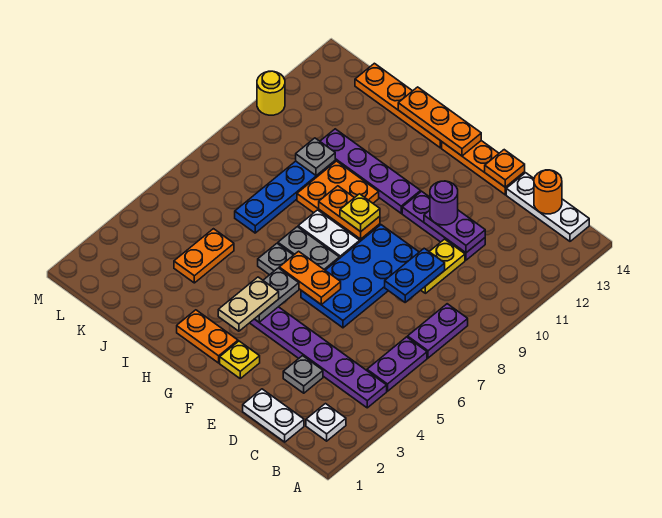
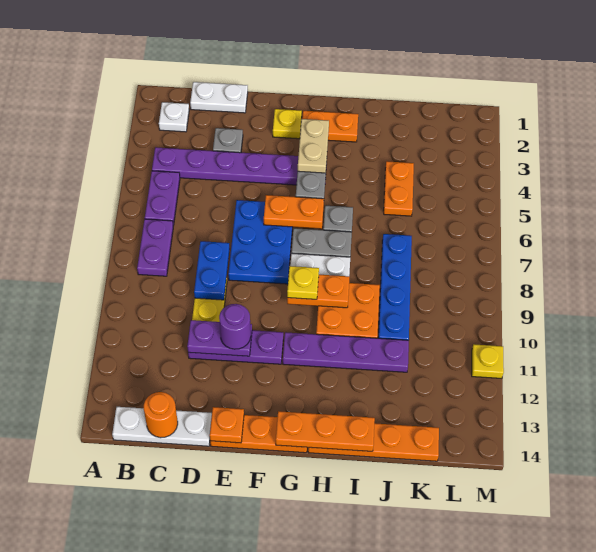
blue plate E6:F9 level 1 -> blue plate E6:F8 level 1
grey plate J10 level 2 -> none
yellow round brick M11 level 1 -> yellow plate M11 level 1

